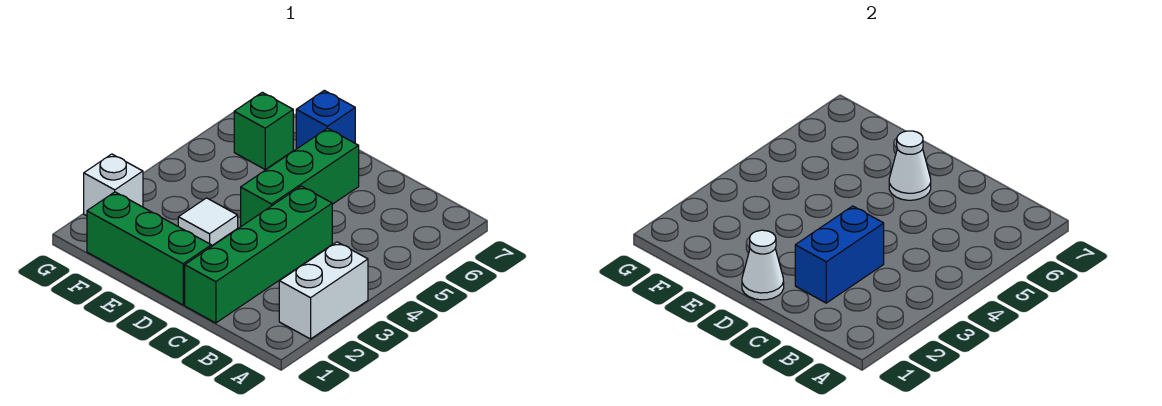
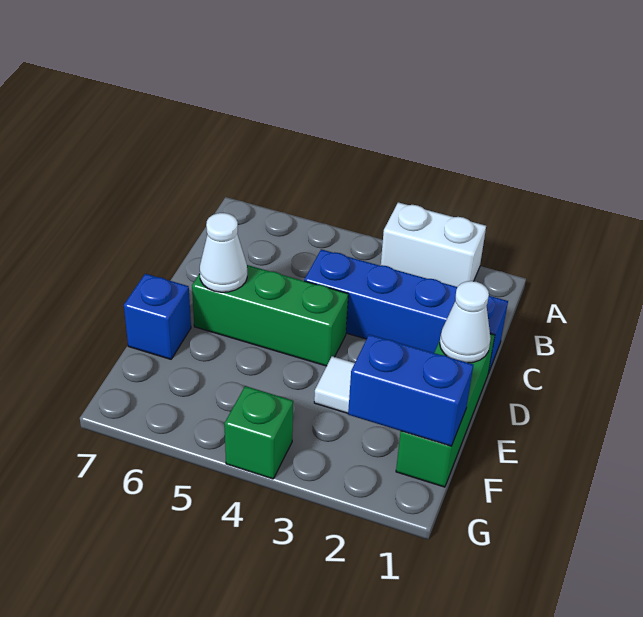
green brick C1:C4 level 1 -> blue brick C1:C4 level 1
blue brick C2:C3 level 2 -> blue brick F1:F2 level 2
green brick F6 level 1 -> green brick G4 level 1
white brick G2 level 1 -> none

